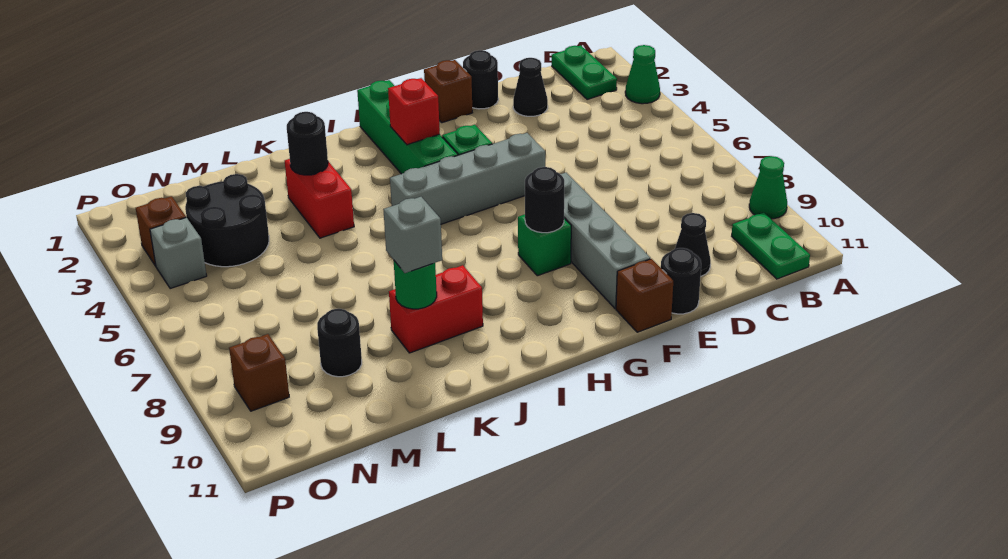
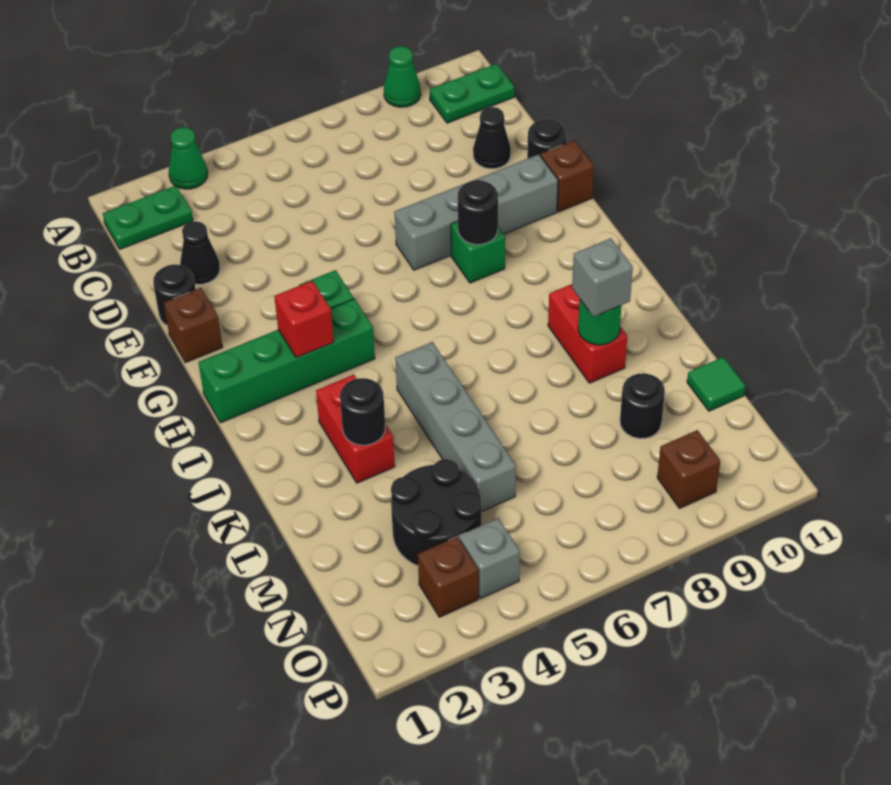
grey brick F5:I5 level 1 -> grey brick J5:M5 level 1
red brick K3:K4 level 1 -> red brick J3:K3 level 1
none -> green tile M11 level 1

